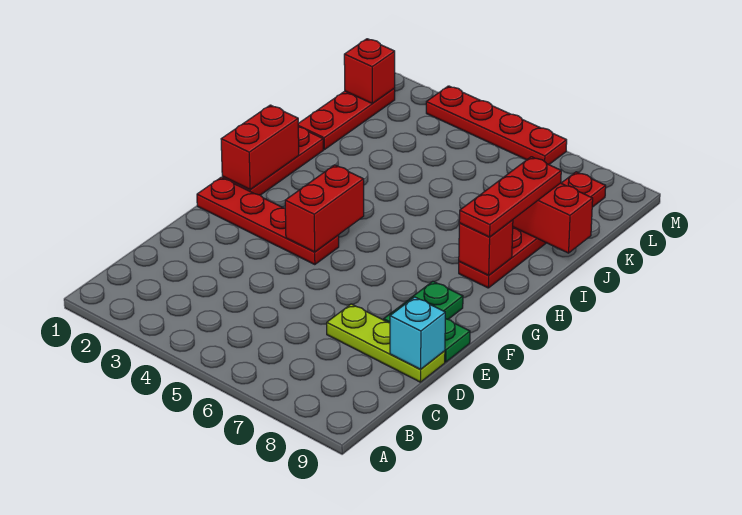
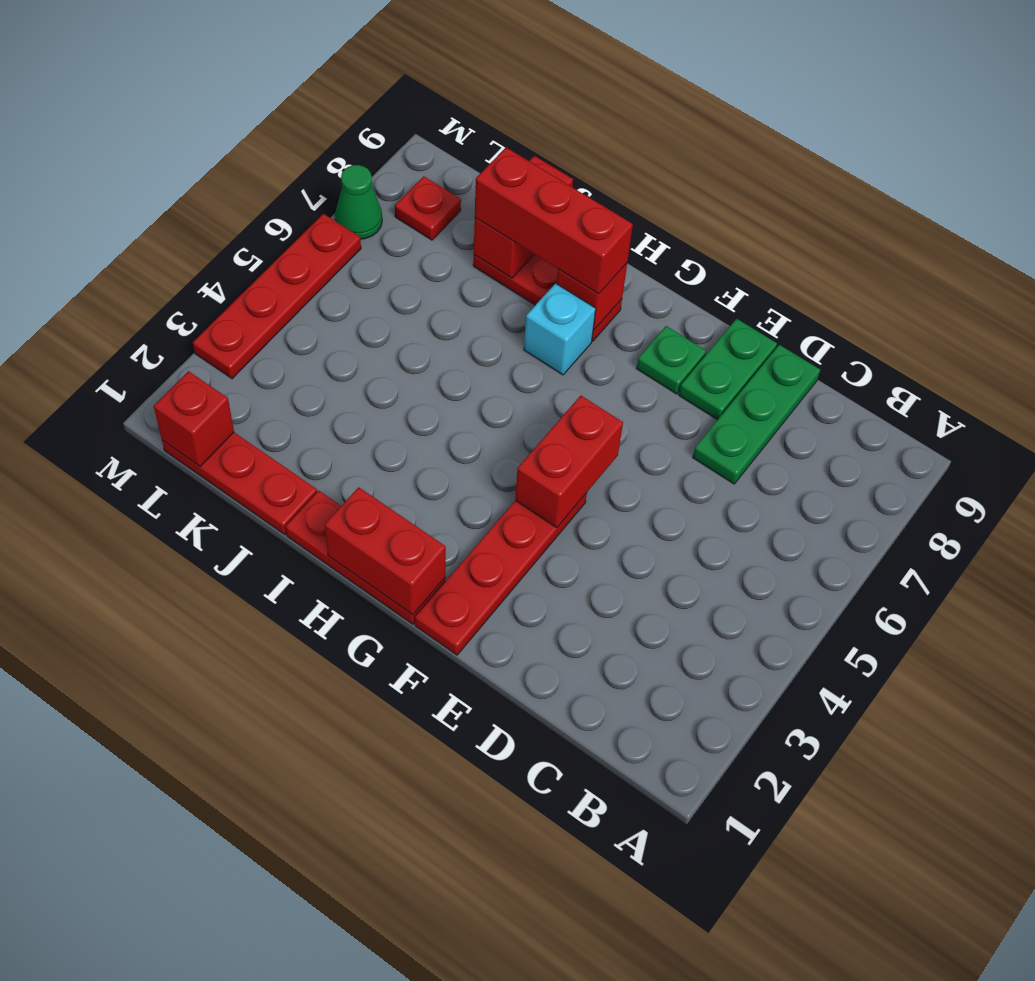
lime plate D7:D9 level 1 -> green plate D7:D9 level 1
cyan brick D9 level 2 -> cyan brick H7 level 1
red brick F4:G4 level 2 -> red brick F4:F5 level 2
red plate H8:J8 level 3 -> red brick H8:J8 level 3
none -> green cone M7 level 1

